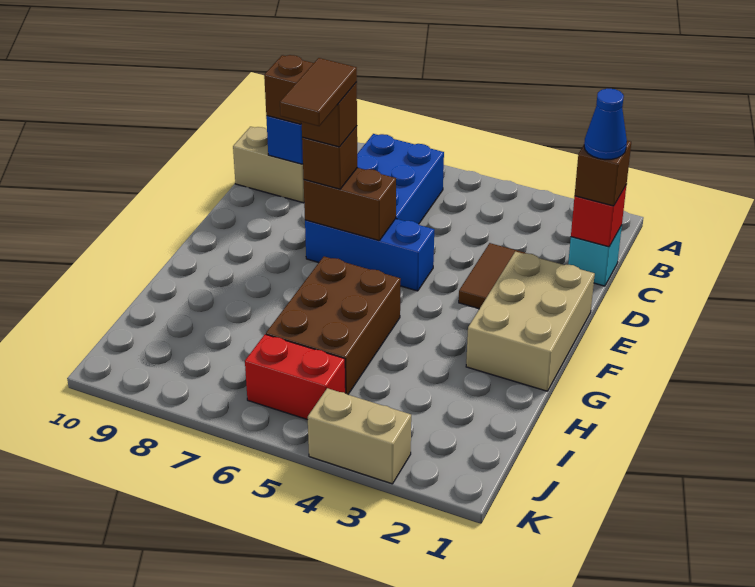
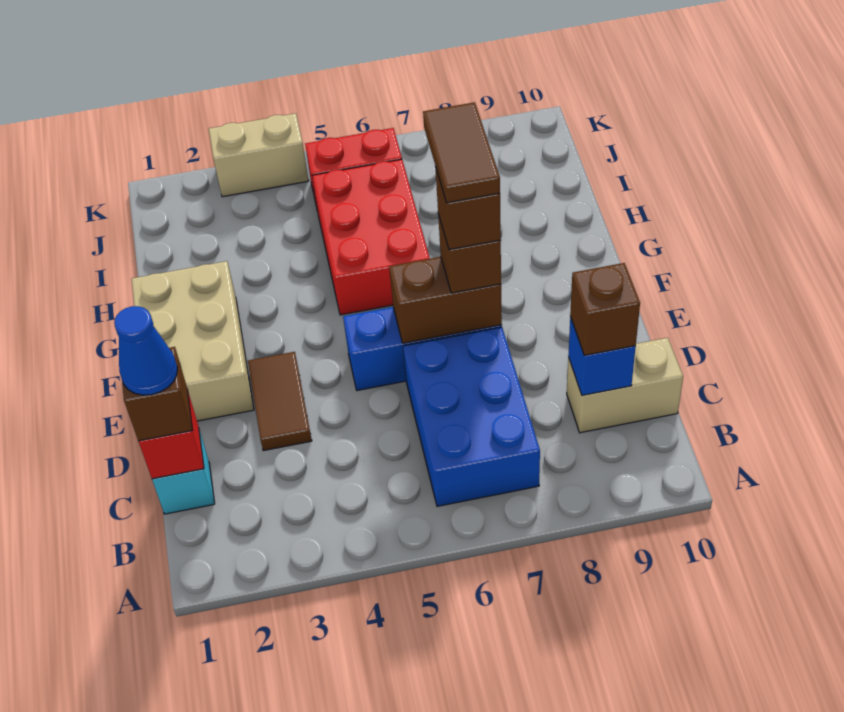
brown brick G5:I6 level 1 -> red brick G5:I6 level 1

